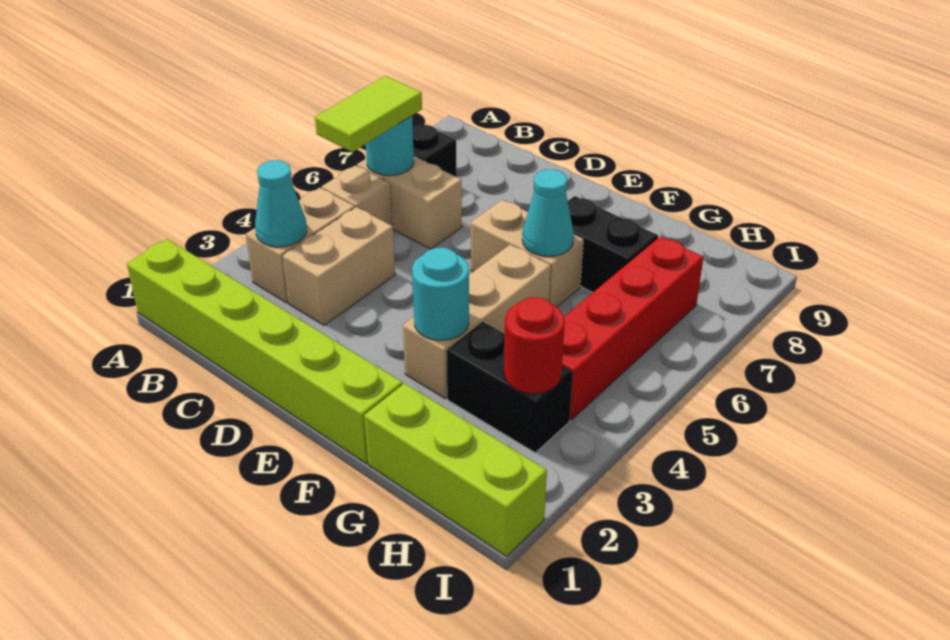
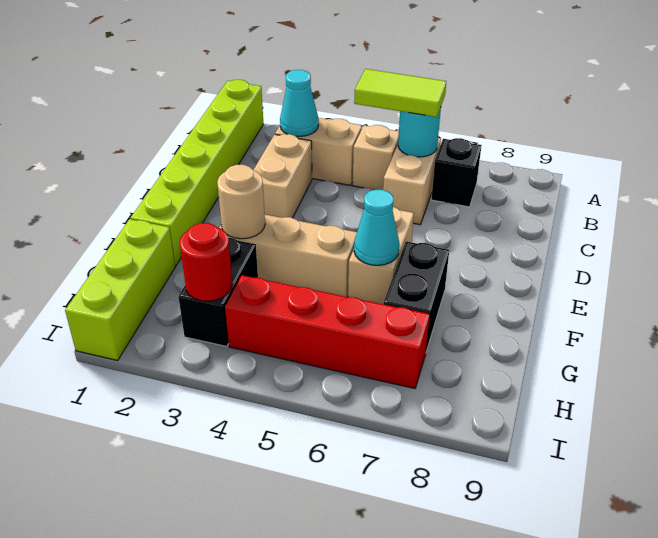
tan brick C3:C4 level 1 -> tan brick C3:D3 level 1
cyan round brick F3 level 2 -> tan round brick F3 level 2

